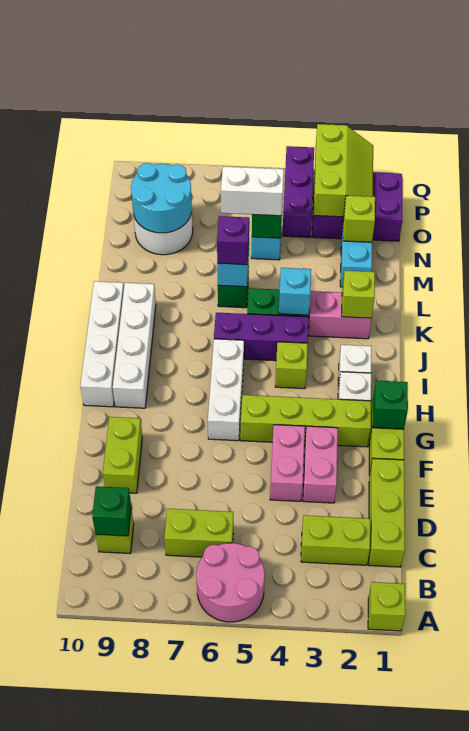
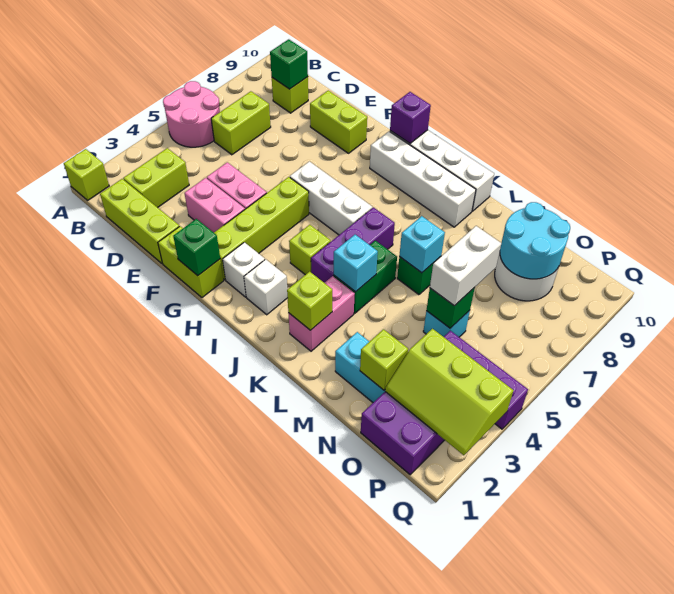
purple brick L6 level 3 -> purple brick H10 level 2

